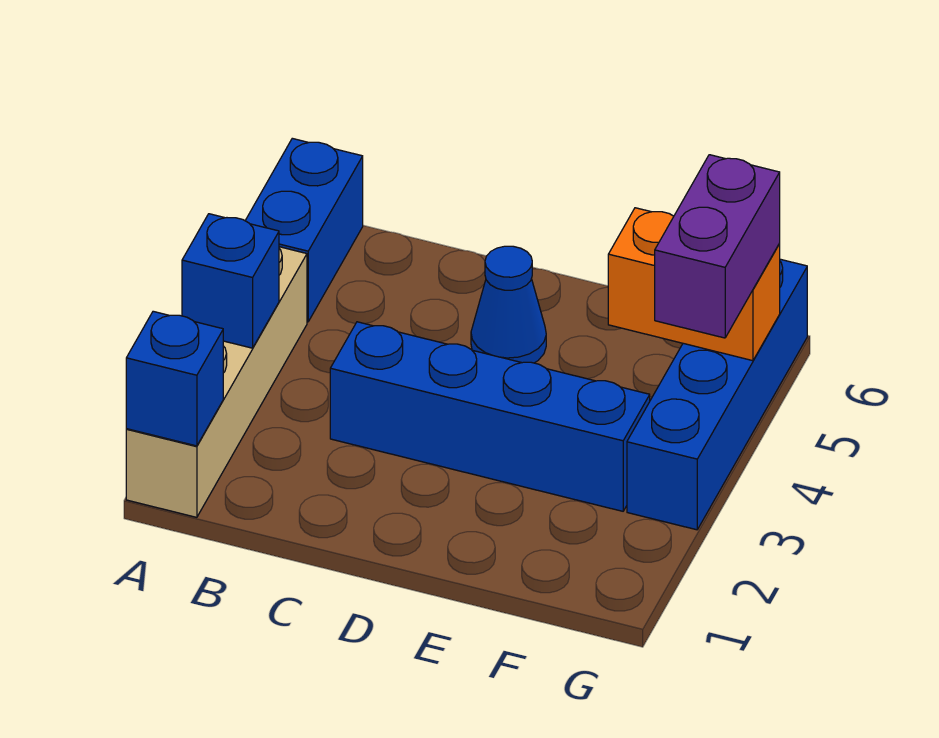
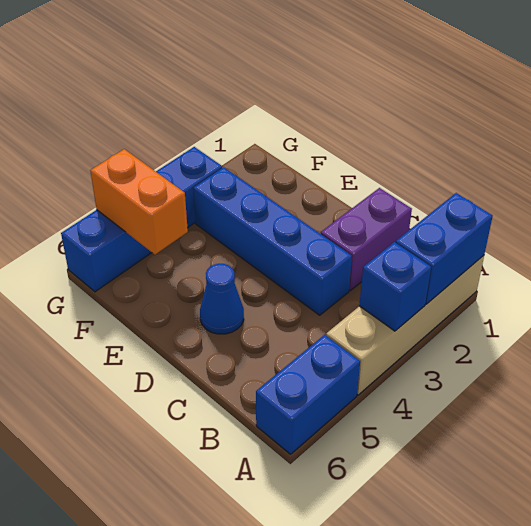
blue brick A1 level 2 -> blue brick A1:A2 level 2
purple brick G4:G5 level 3 -> purple brick C1:C2 level 1

